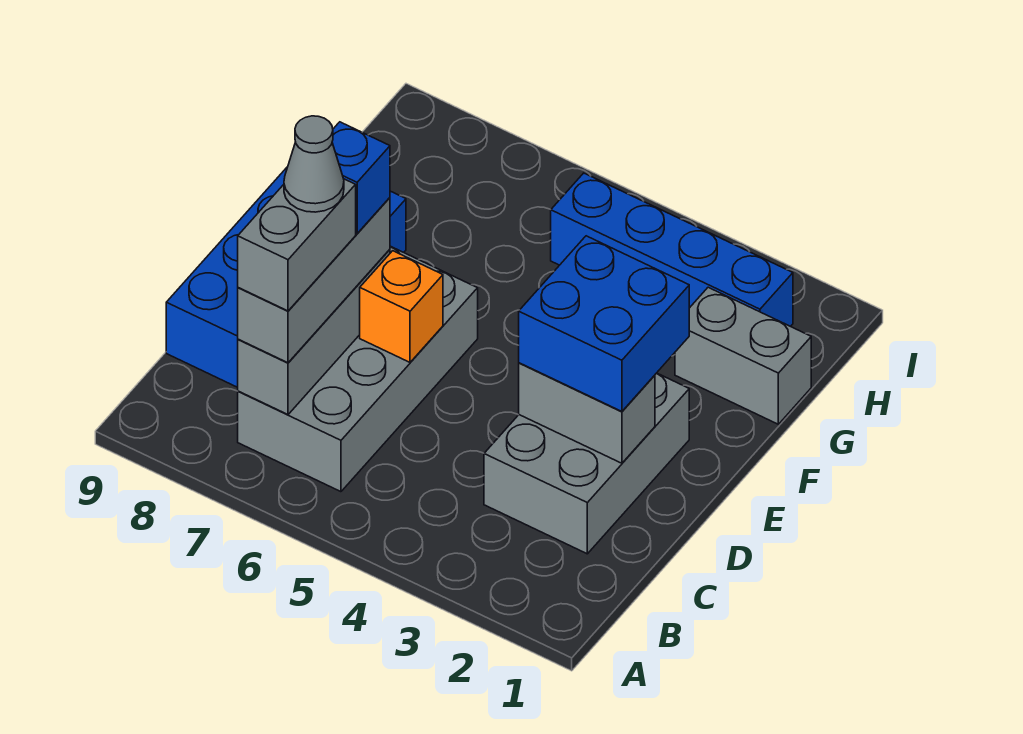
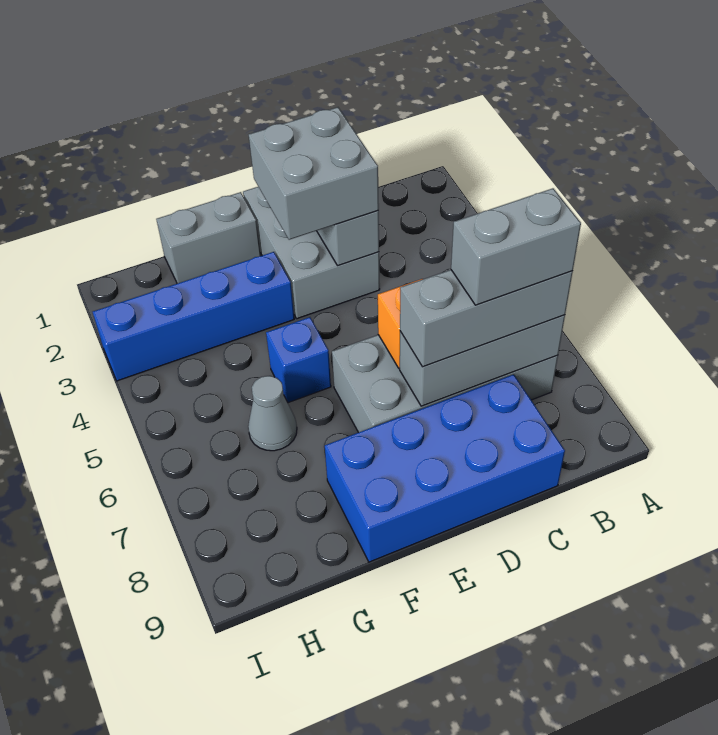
grey brick C2:E3 level 1 -> grey brick D1:E3 level 1
grey cone C7 level 5 -> grey cone G6 level 1
blue brick D2:E3 level 3 -> grey brick D2:E3 level 3
blue brick D7 level 4 -> blue brick F5 level 1
grey brick G1:G2 level 1 -> grey brick F1:G1 level 1
blue brick H2:H5 level 1 -> blue brick F3:I3 level 1

